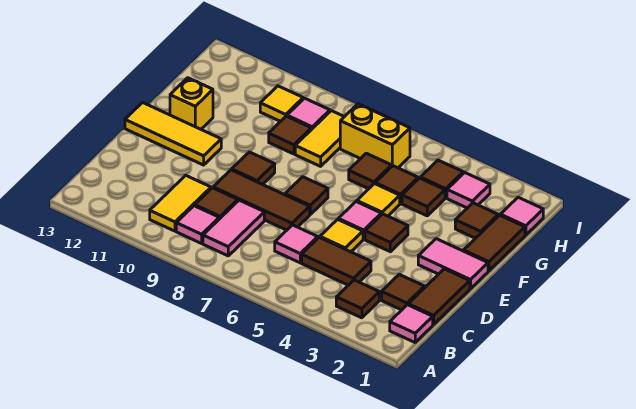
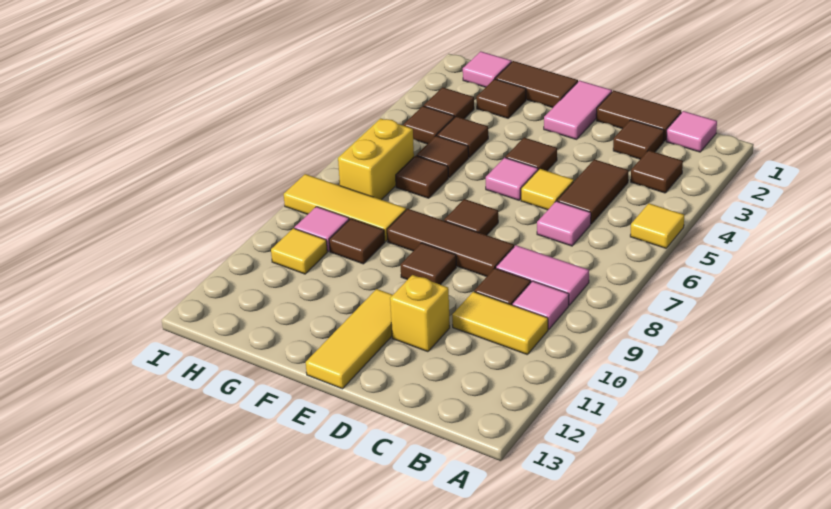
brown tile D7:D9 level 1 -> brown tile D8:F8 level 1
yellow tile F5 level 1 -> yellow tile A5 level 1
yellow brick F12 level 1 -> yellow brick D11 level 1
yellow tile G8:H8 level 1 -> yellow tile G8:I8 level 1
pink tile H3 level 1 -> brown tile H3 level 1

